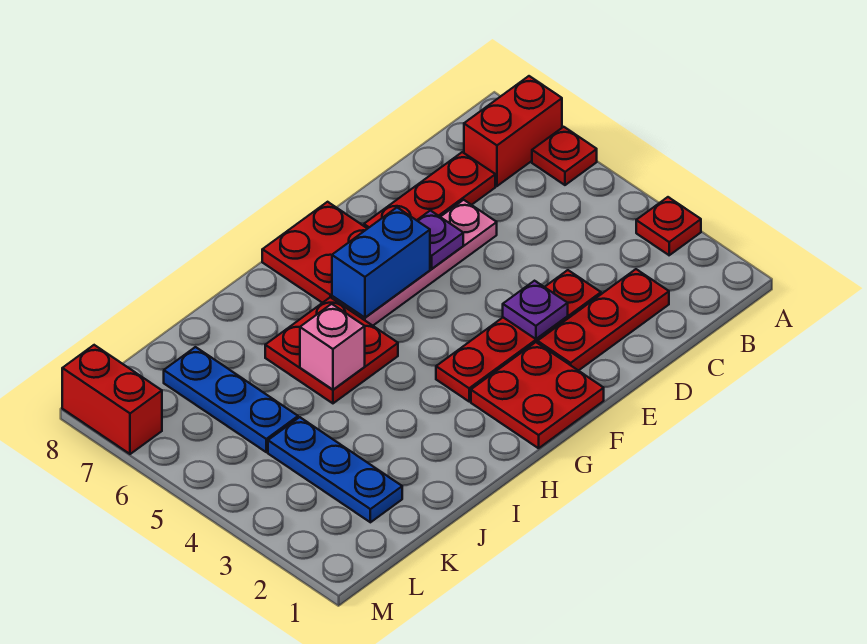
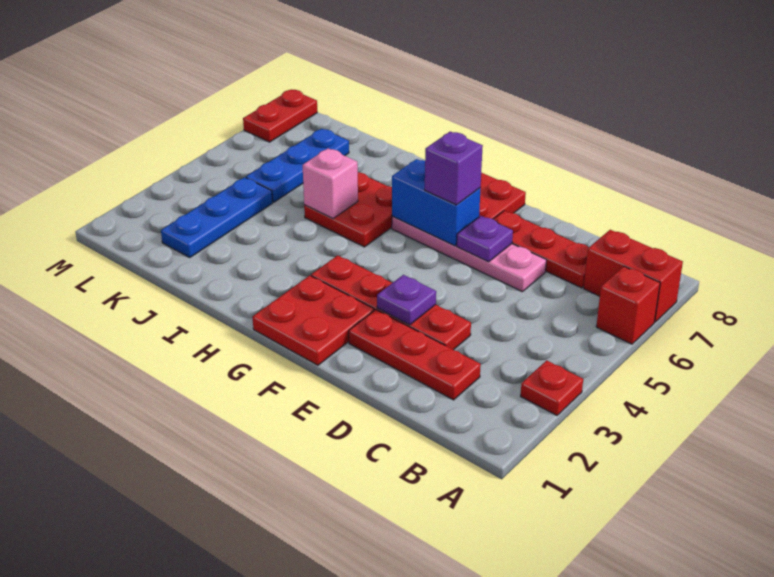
red plate A6 level 1 -> red brick A6 level 1
none -> purple brick F6 level 3
red brick M7:M8 level 1 -> red plate M7:M8 level 1

